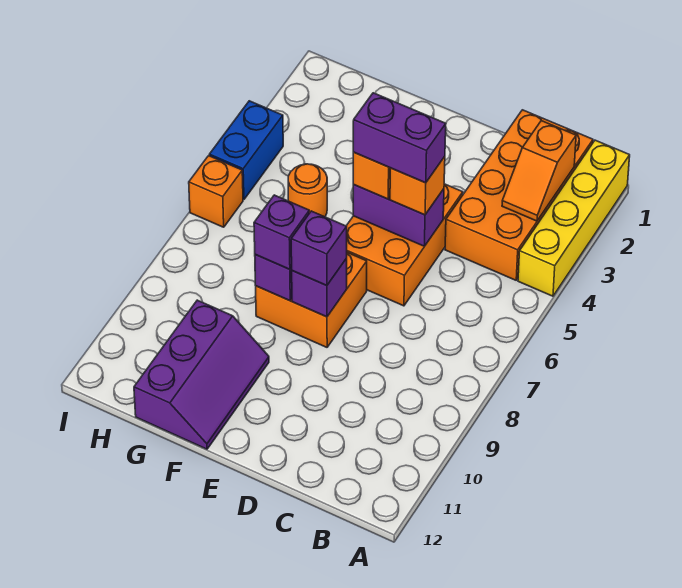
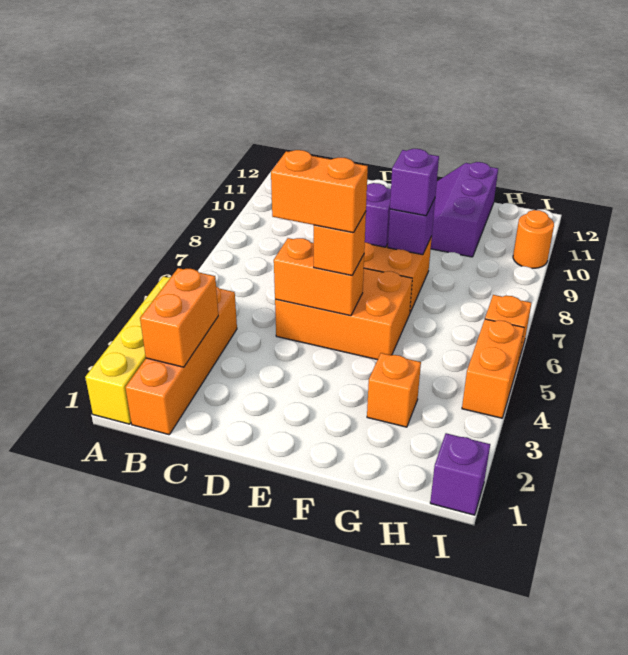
orange brick B1:C4 level 1 -> orange brick B1:B4 level 1
orange slope B2:B3 level 2 top 2 -> orange brick B2:B3 level 2
orange brick D4:E6 level 1 -> orange brick D5:F6 level 1
purple brick D5:E5 level 2 -> orange brick D5:E5 level 2
orange brick D5 level 3 -> orange brick G3 level 1
purple brick D5:E5 level 4 -> orange brick D5:E5 level 4
purple brick E8 level 3 -> purple brick I1 level 1
orange round brick G5 level 1 -> orange round brick I10 level 1
blue brick I4:I5 level 1 -> orange brick I4:I5 level 1

